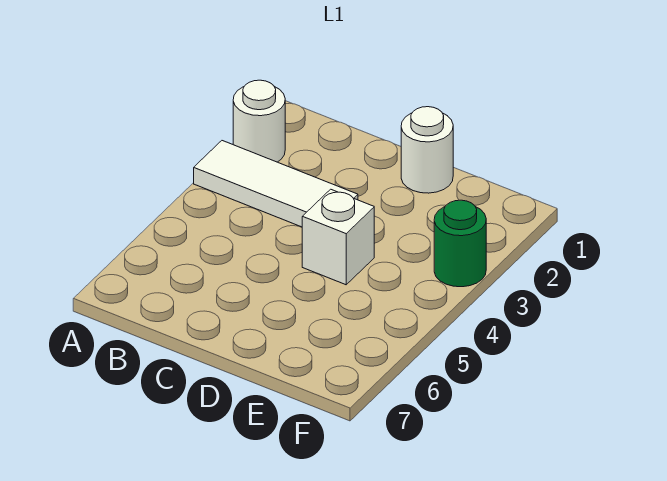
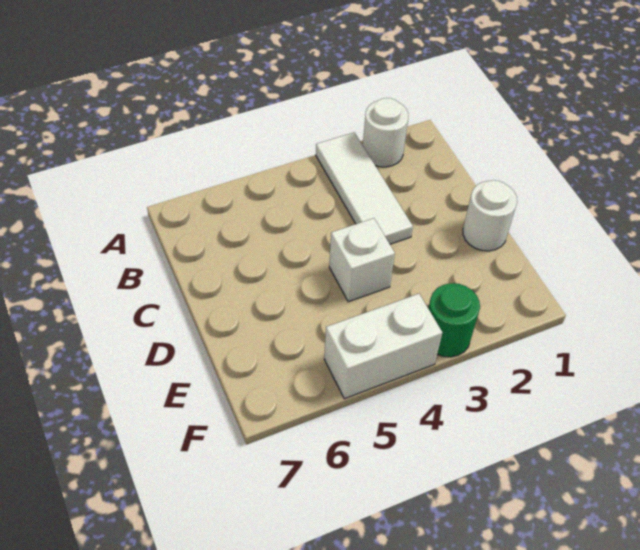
none -> white brick F4:F5 level 1

